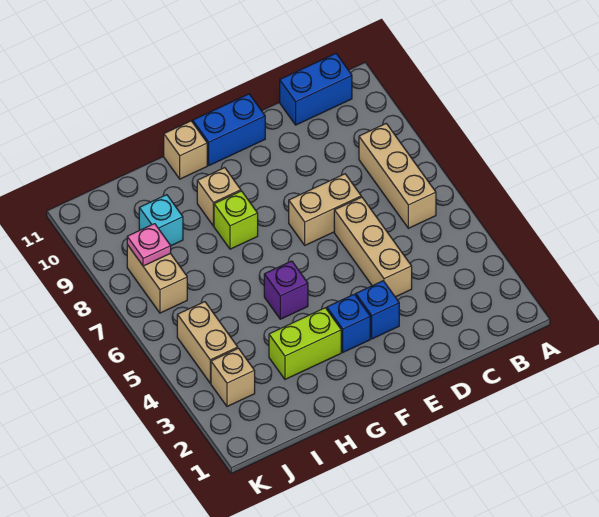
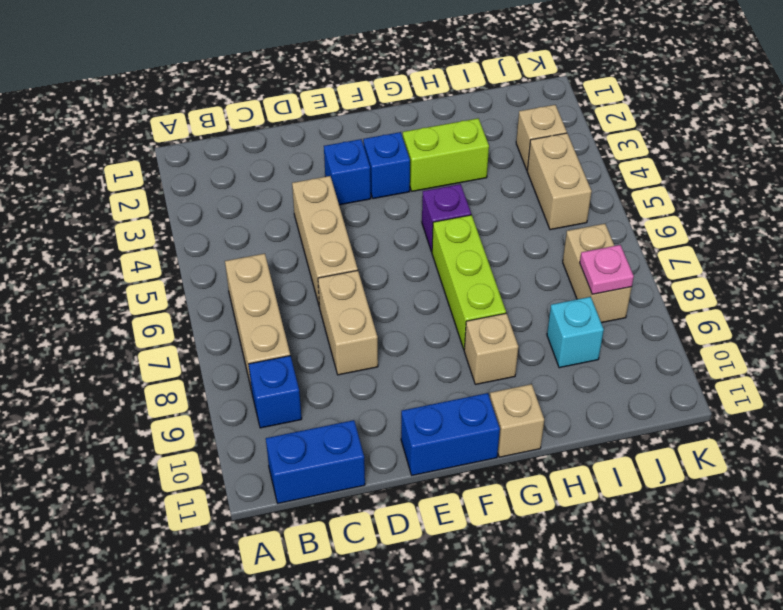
none -> blue brick B9 level 1
tan brick D7:E7 level 1 -> tan brick D7:D8 level 1
lime brick G8 level 1 -> lime brick G6:G8 level 1

